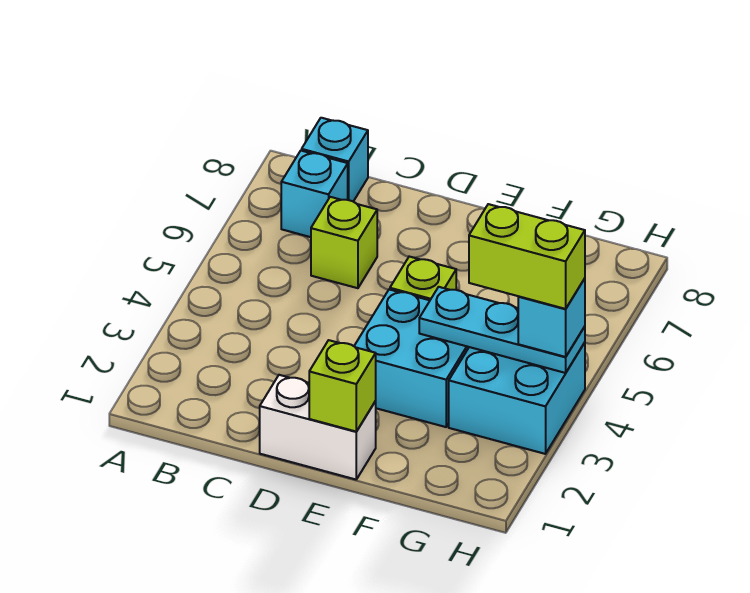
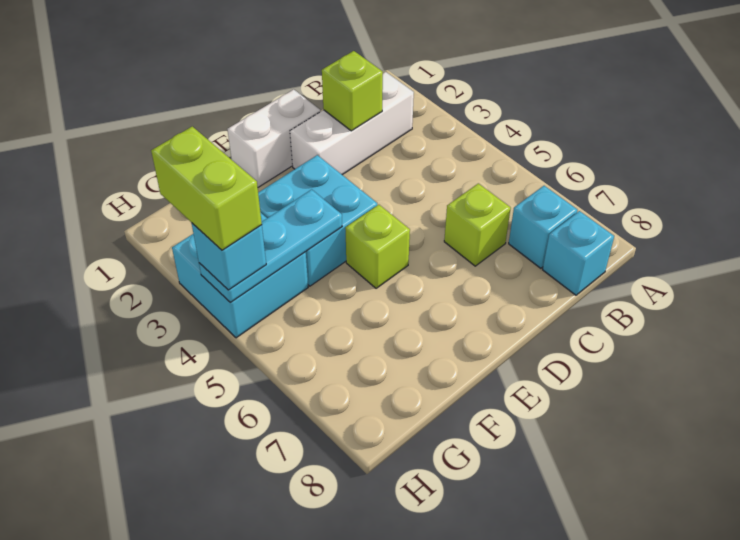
none -> white brick B2:D2 level 1
lime brick E1 level 2 -> lime brick C2 level 2
lime brick G4:H4 level 4 -> lime brick H3:H4 level 4

